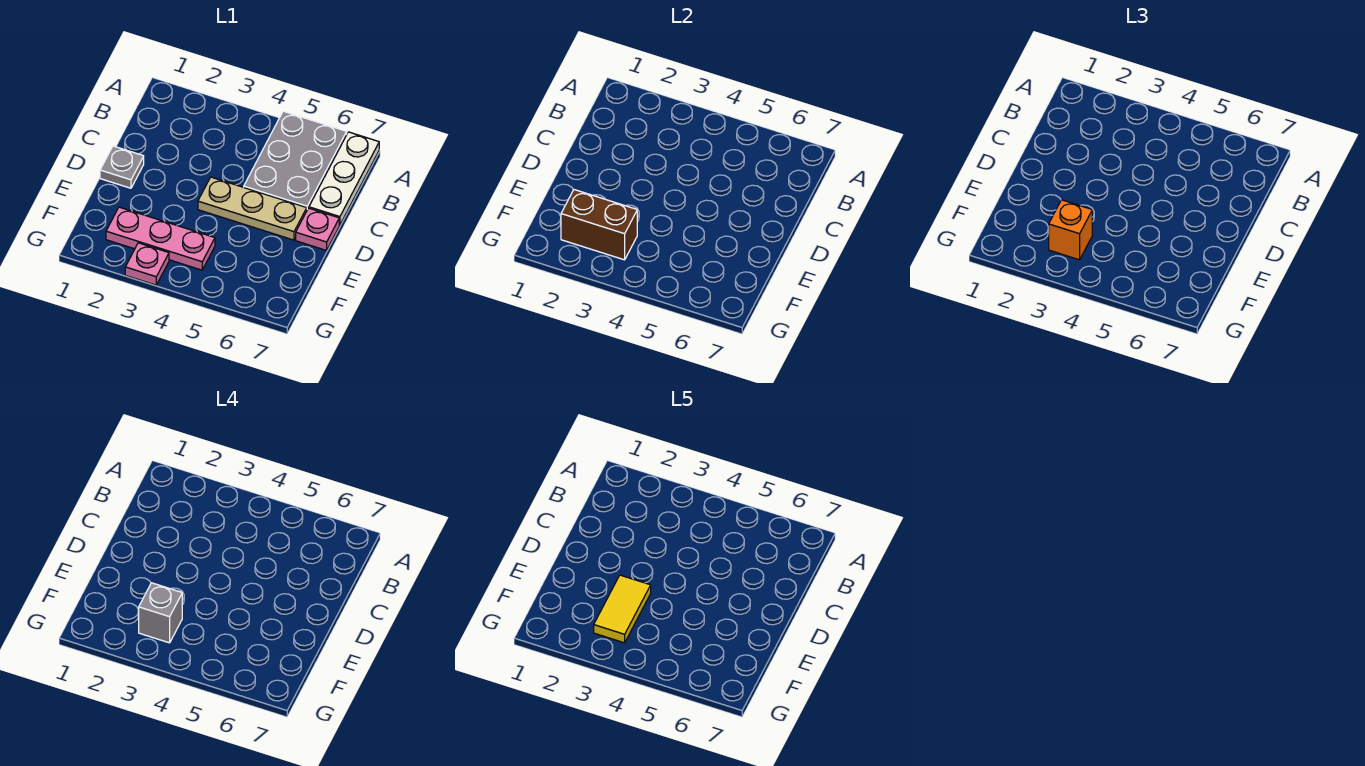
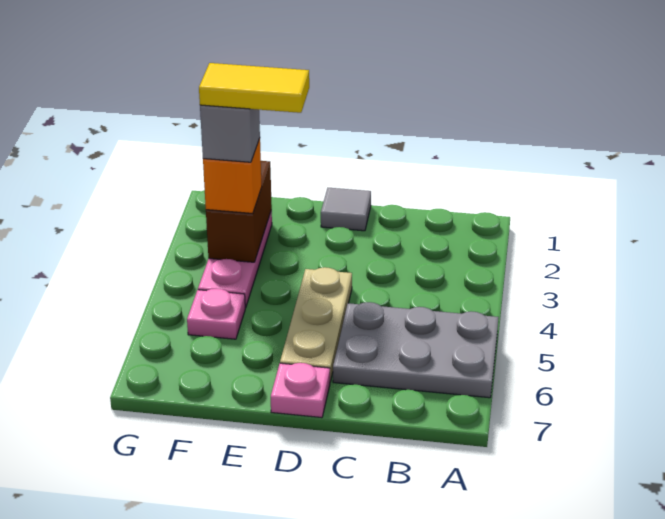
white plate A7:C7 level 1 -> none
grey plate D1 level 1 -> grey tile D1 level 1
pink plate G3 level 1 -> pink plate F5 level 1

